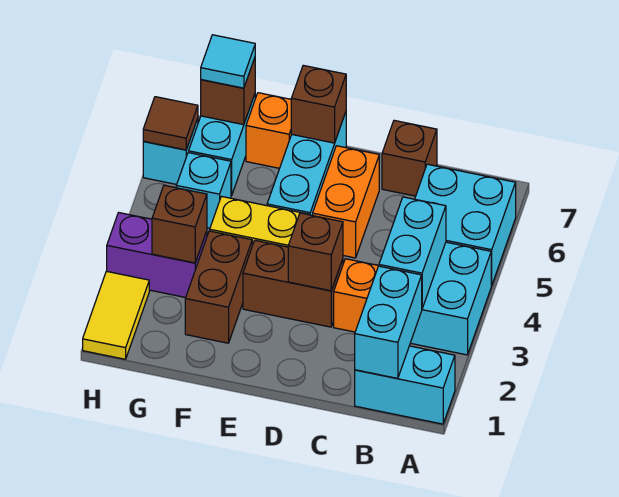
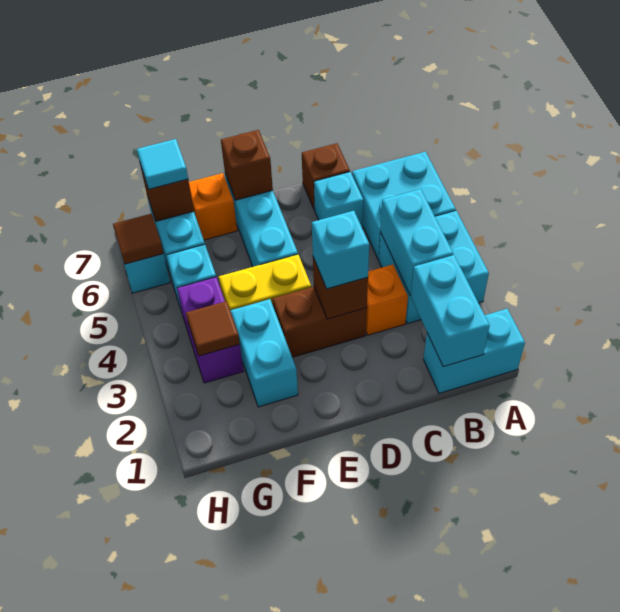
none -> cyan brick C6 level 1
none -> cyan brick D3 level 3
orange brick D5:D6 level 1 -> none
brown brick F2:F3 level 1 -> cyan brick F2:F3 level 1
purple brick G3:H3 level 1 -> purple brick G3:G4 level 1
brown brick G3 level 2 -> brown tile G3 level 2
yellow tile H1:H2 level 1 -> none

